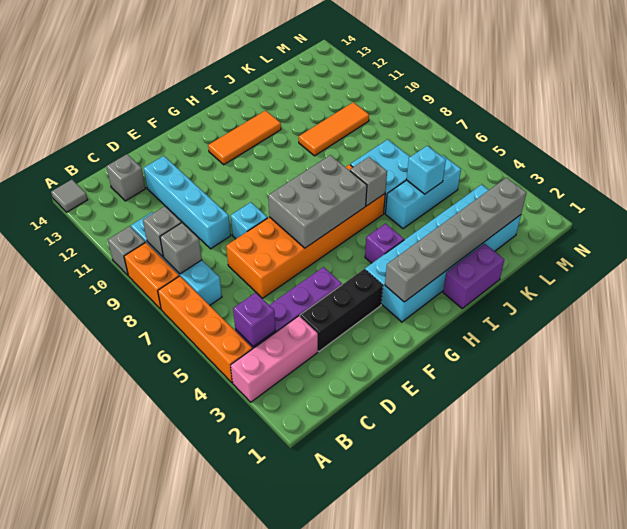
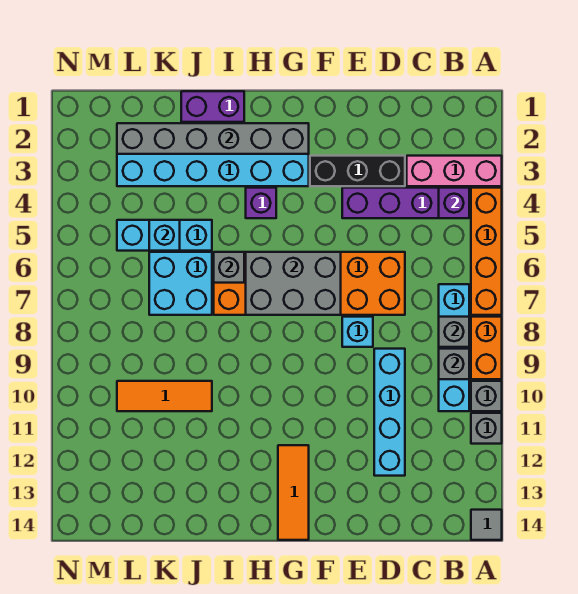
grey brick C13 level 1 -> grey brick A11 level 1
orange tile G12:I12 level 1 -> orange tile G12:G14 level 1

